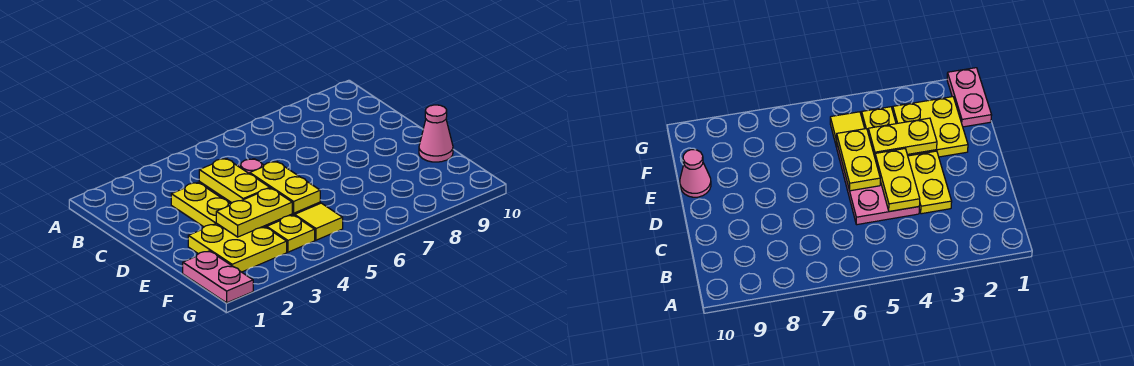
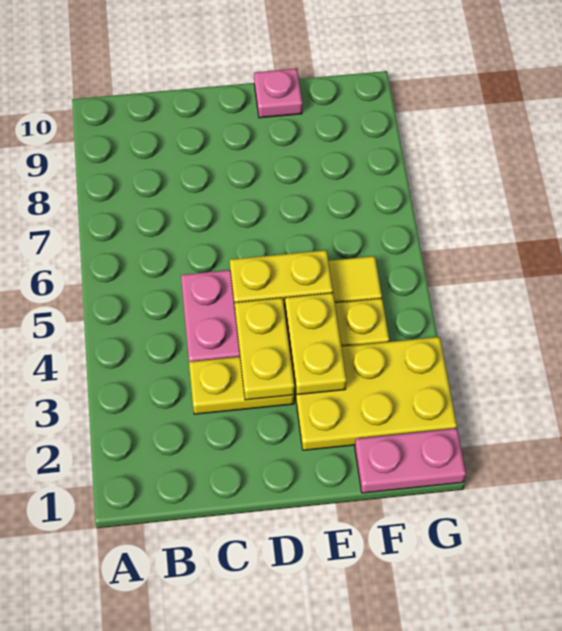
yellow plate C4:D4 level 2 -> yellow plate D3:D4 level 2
yellow plate E2:F3 level 1 -> yellow plate E2:G3 level 1
pink cone E10 level 1 -> pink plate E10 level 1

